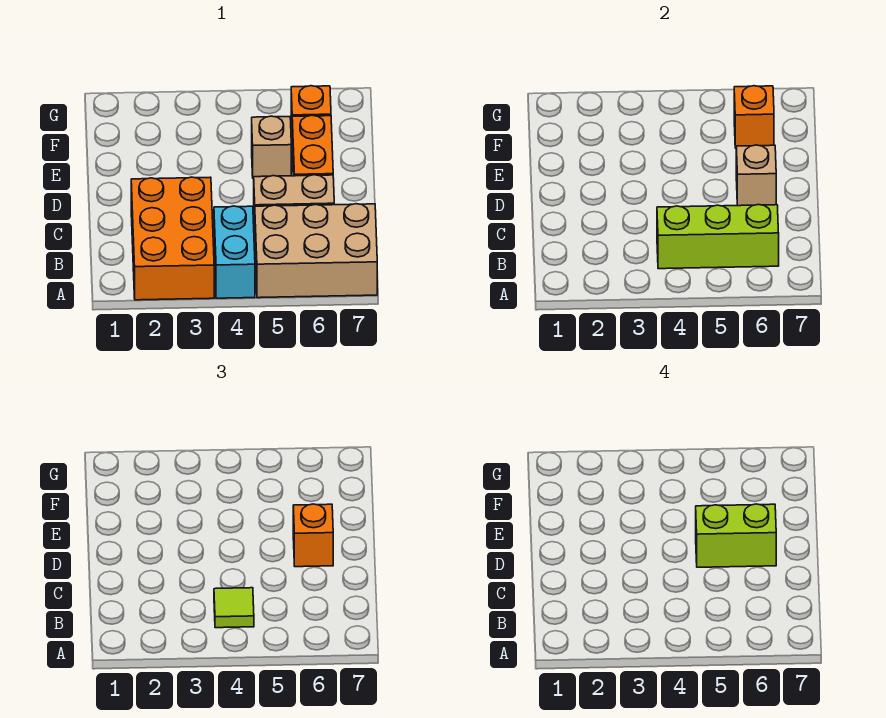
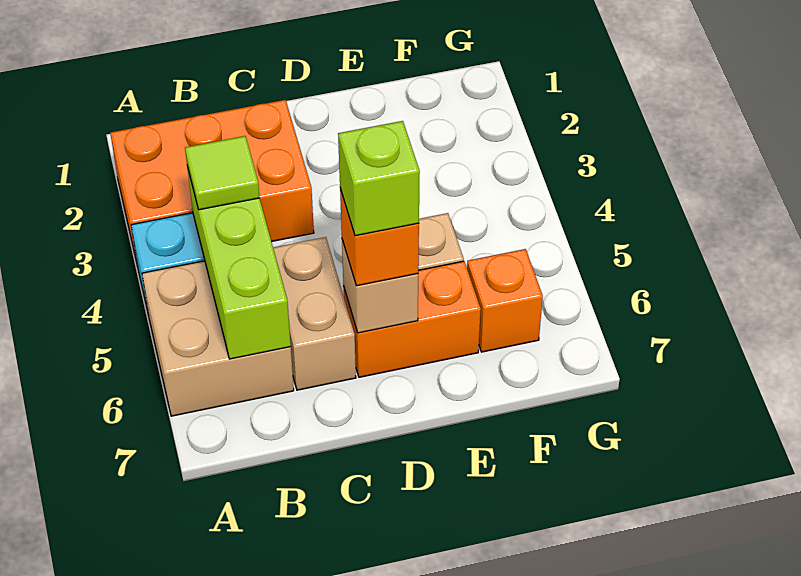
tan brick A5:B7 level 1 -> tan brick A5:B6 level 1
lime brick D5:D6 level 4 -> lime brick D6 level 4
orange brick F6 level 2 -> none

